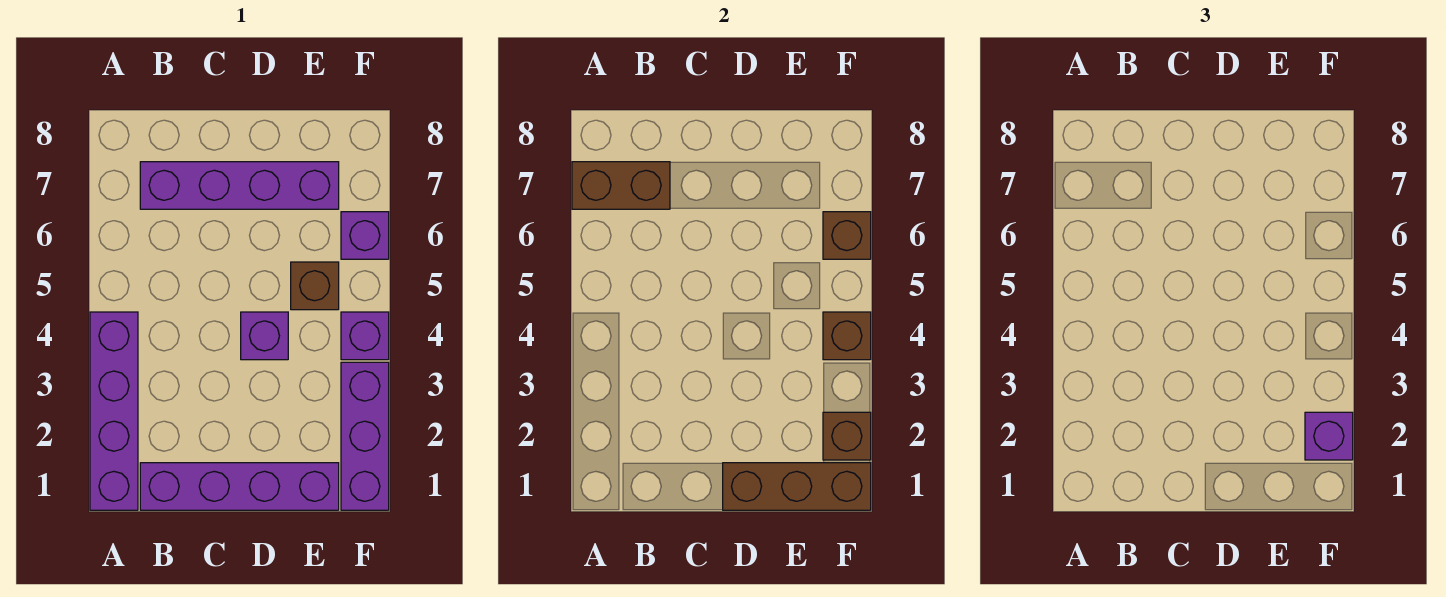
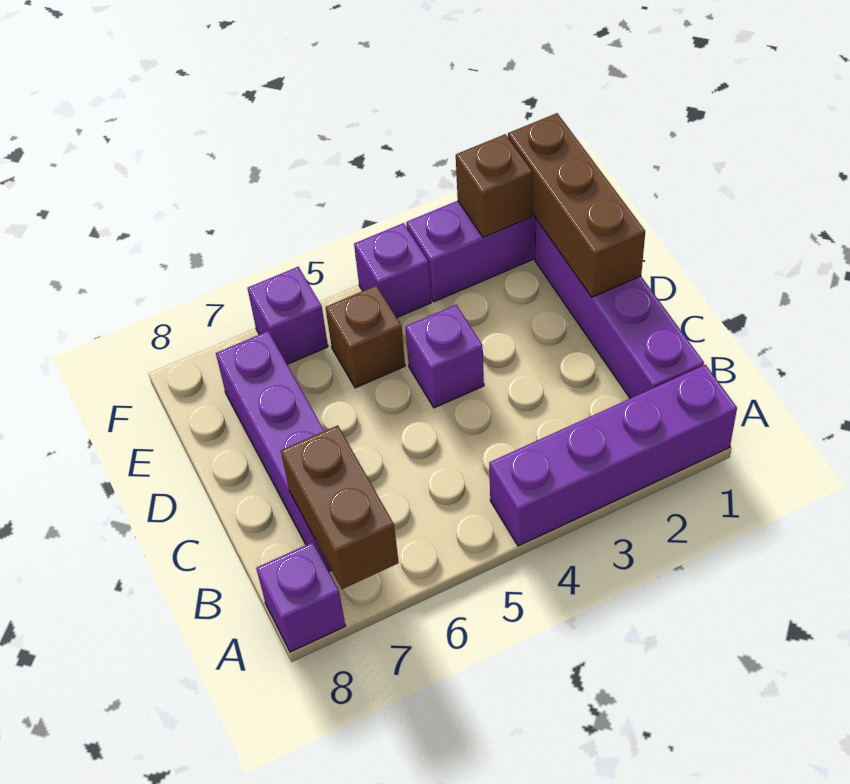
purple brick F2 level 3 -> purple brick A8 level 1
brown brick F4 level 2 -> none
brown brick F6 level 2 -> none

